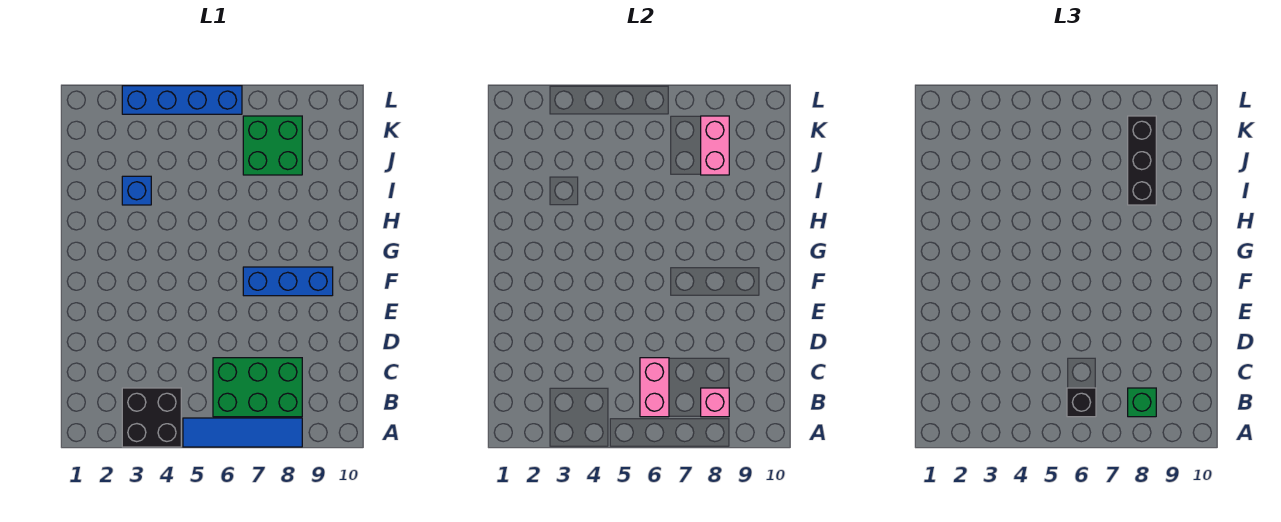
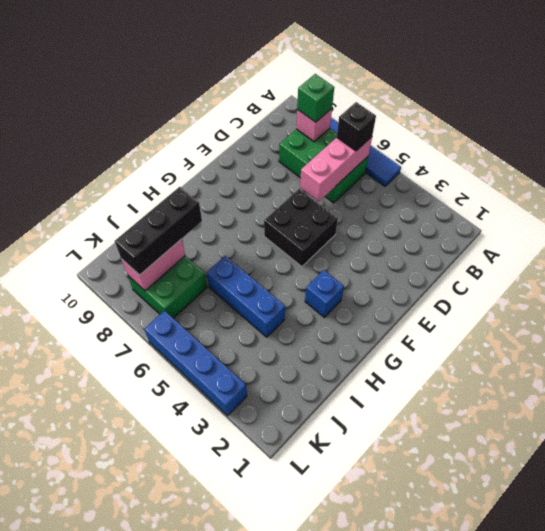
black brick A3:B4 level 1 -> black brick E5:F6 level 1
pink brick B6:C6 level 2 -> pink brick B6:D6 level 2
blue brick F7:F9 level 1 -> blue brick I4:I6 level 1
blue brick I3 level 1 -> blue brick G3 level 1

